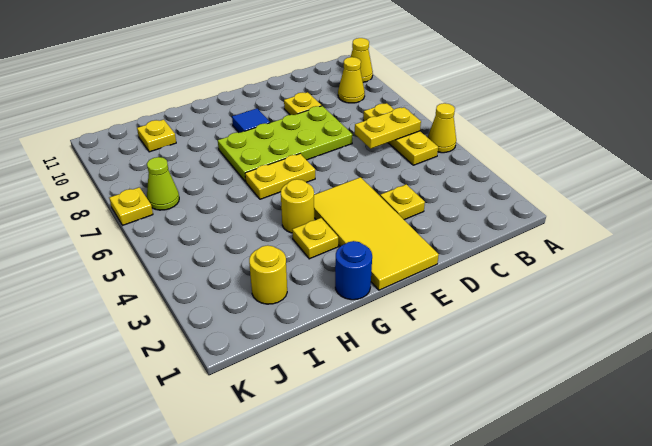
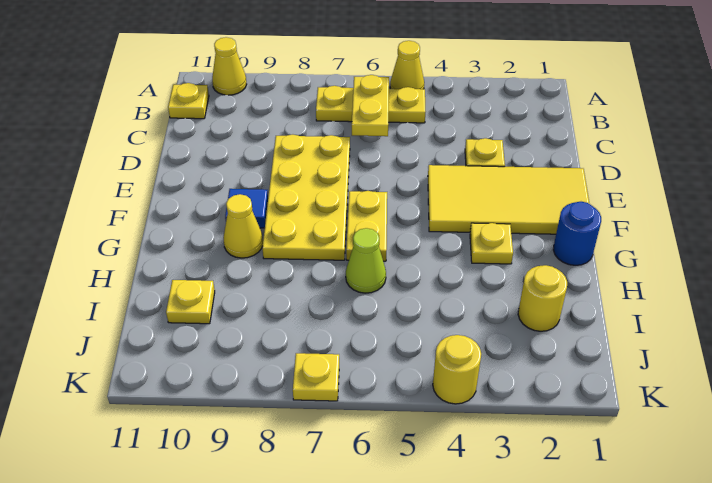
yellow cone B9 level 1 -> yellow cone G9 level 1
lime plate D7:G8 level 1 -> yellow plate D7:G8 level 1
yellow plate D9 level 1 -> yellow plate B11 level 1
yellow round brick G4 level 1 -> yellow round brick K4 level 1
lime cone J7 level 1 -> lime cone H6 level 1

